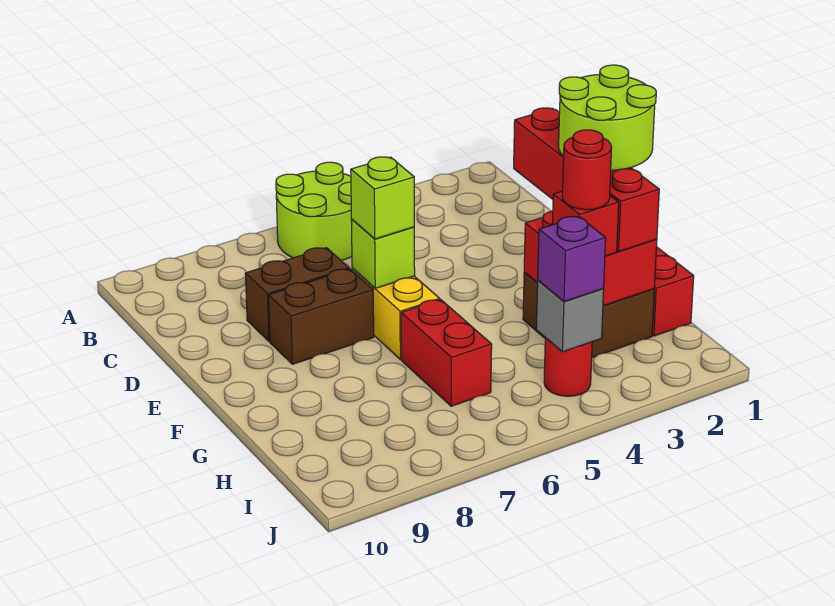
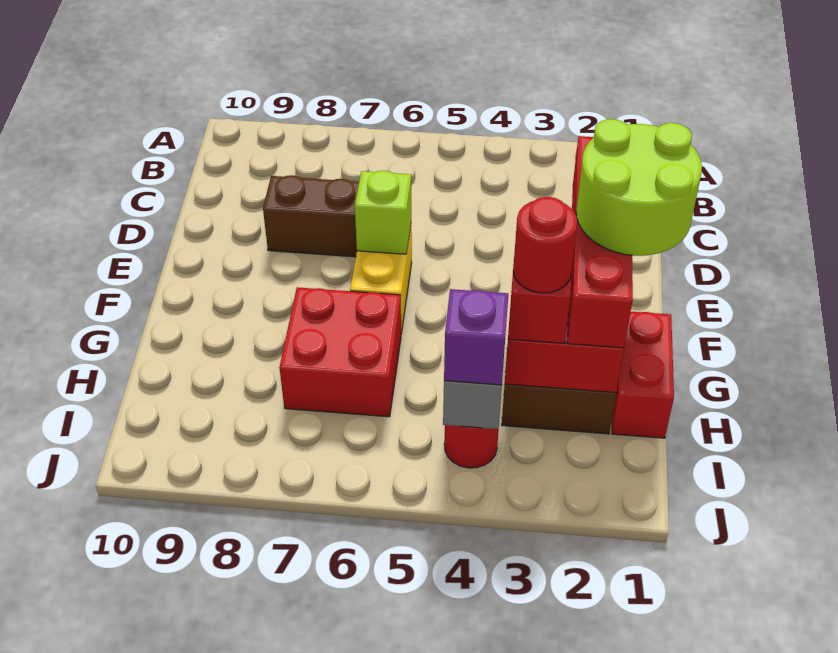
lime round brick A5:B6 level 1 -> none
lime brick E6 level 3 -> none
brown brick E7:E8 level 1 -> none
red brick G6:H6 level 1 -> red brick G6:H7 level 1

